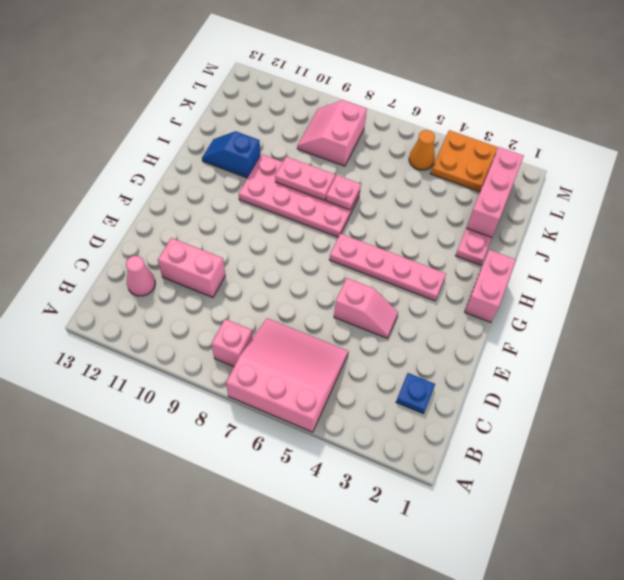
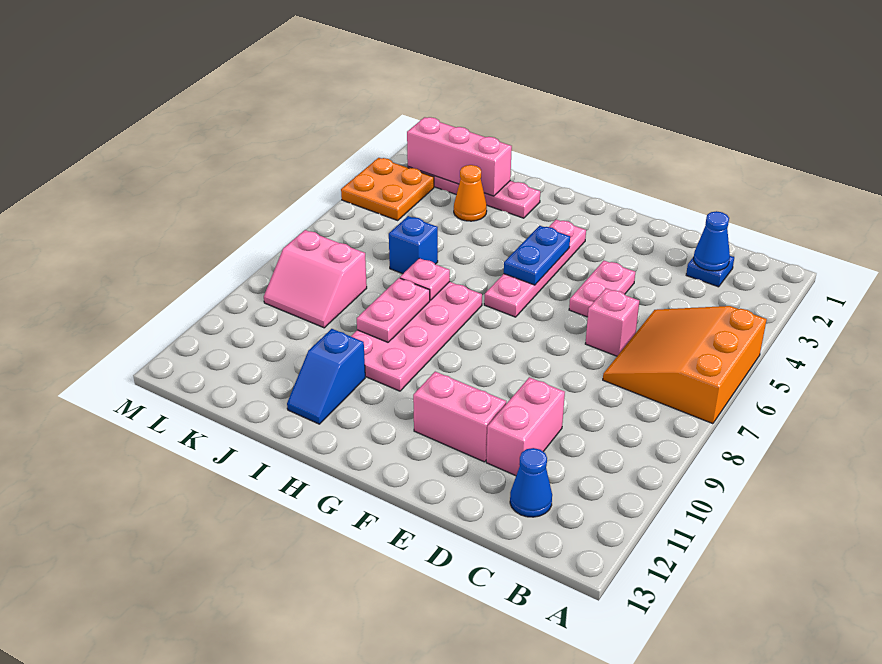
pink slope A5:C7 level 1 top A -> orange slope A5:C7 level 1 top A
pink brick B8 level 1 -> pink brick D6 level 1
none -> blue cone C2 level 2
pink cone C12 level 1 -> blue cone C12 level 1
pink slope E4:E5 level 1 top 5 -> pink plate E4:E5 level 1
pink brick G1:H1 level 1 -> pink brick E11:F11 level 1
none -> blue plate G4:G5 level 2
none -> blue brick J6 level 1
orange cone L5 level 1 -> orange cone J3 level 1

